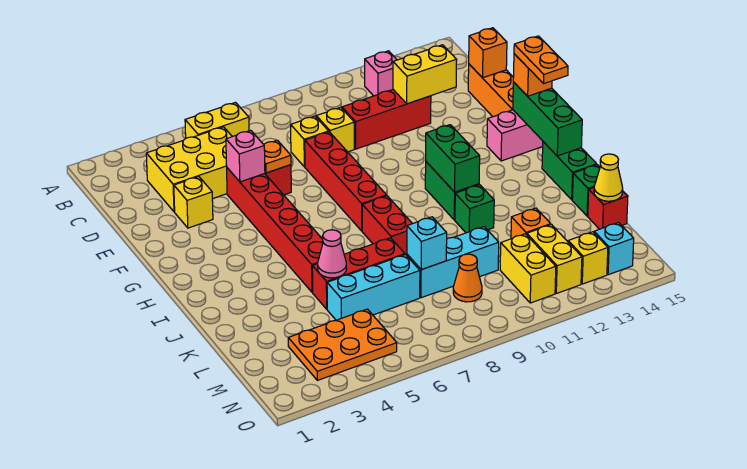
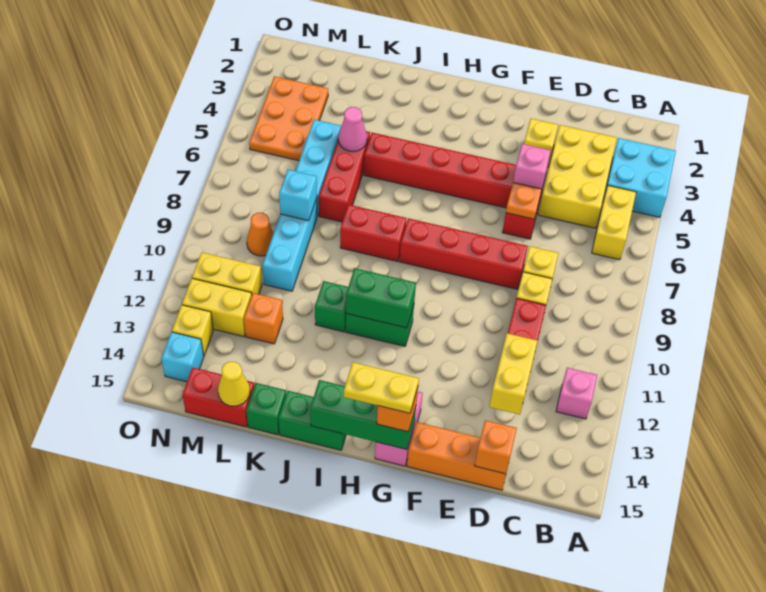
none -> cyan brick A3:B4 level 1
orange plate G15:H15 level 4 -> yellow plate G15:H15 level 4
red brick L15 level 1 -> red brick L15:M15 level 1

